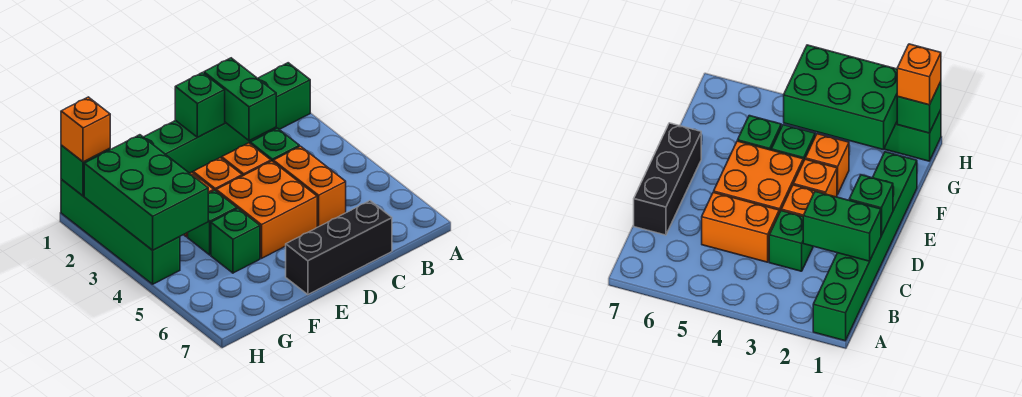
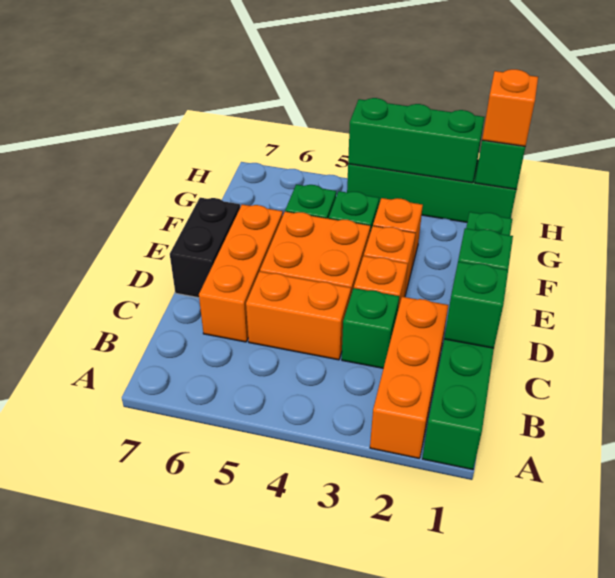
none -> orange brick A2:C2 level 1
green brick C1:C2 level 2 -> green brick C1 level 2
none -> orange brick C6:E6 level 1
black brick C7:E7 level 1 -> black brick D7:E7 level 1
green brick G2:H4 level 2 -> green brick H2:H4 level 2

